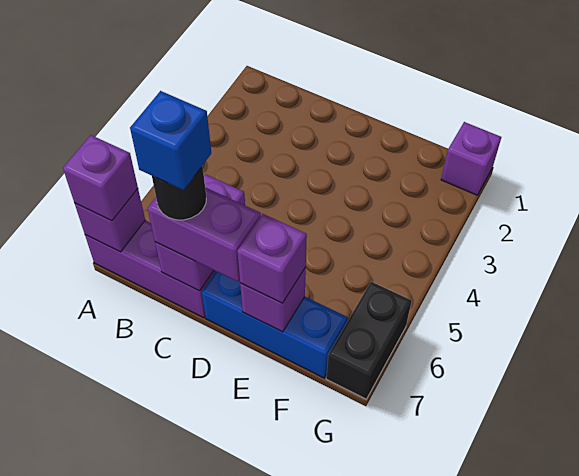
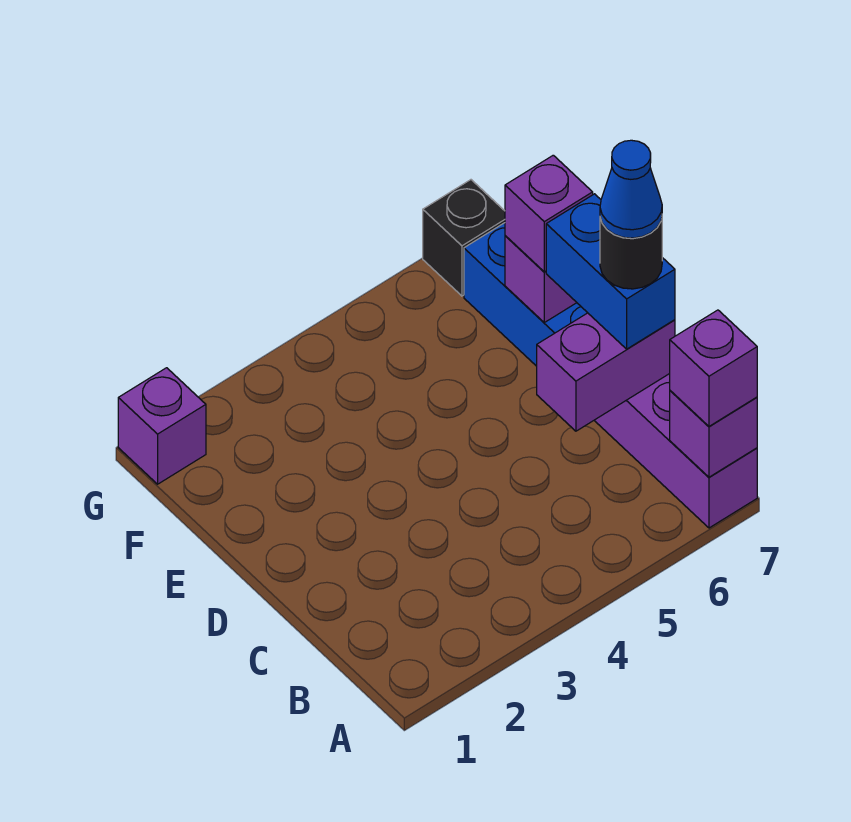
purple brick C7:D7 level 3 -> blue brick C7:D7 level 3
blue brick C7 level 5 -> blue cone C7 level 5
black brick G6:G7 level 1 -> black brick G7 level 1

